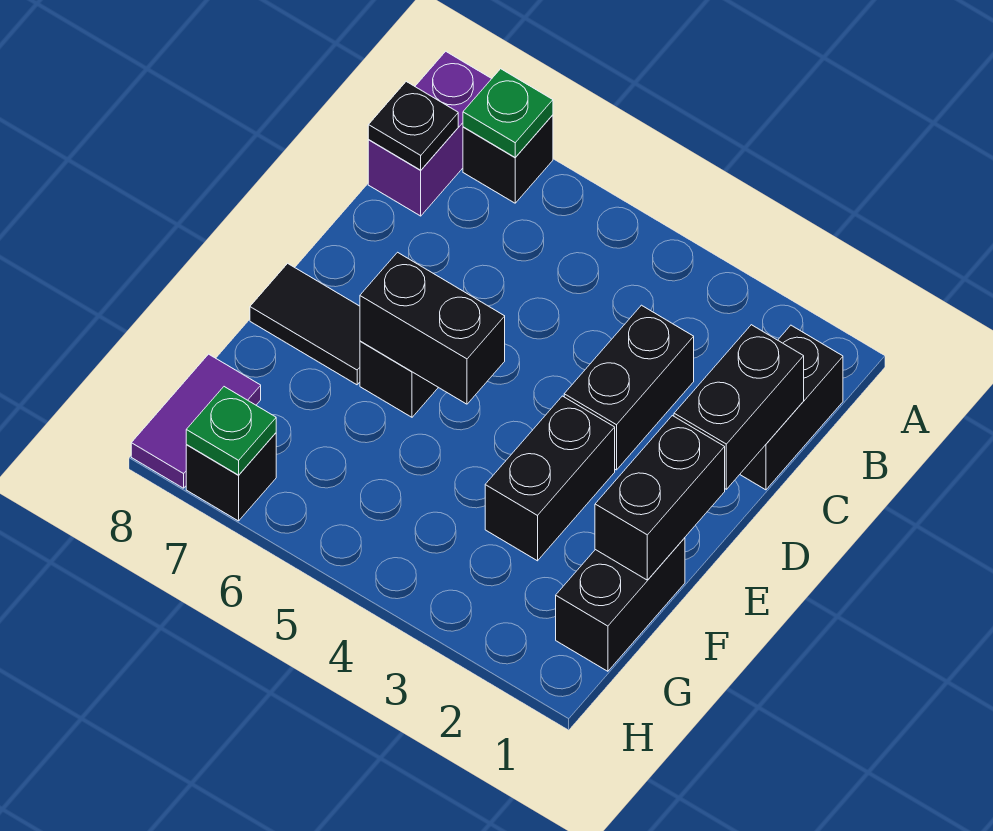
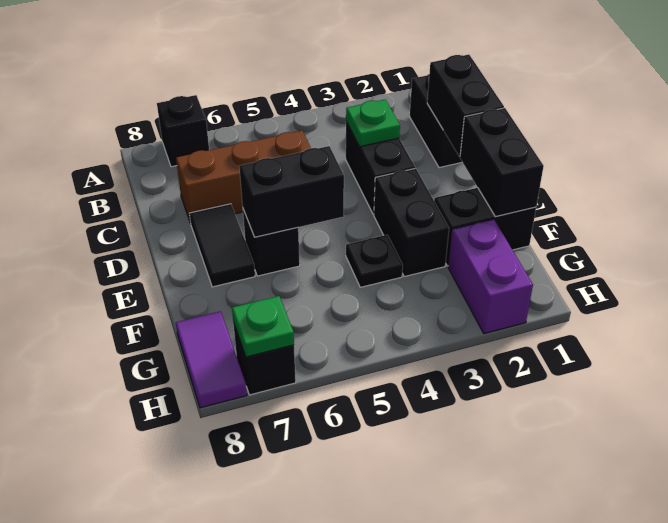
green plate A7 level 2 -> green plate C3 level 2
purple brick A8:B8 level 1 -> purple brick G2:H2 level 1
black plate B8 level 2 -> black plate F4 level 1
none -> brown brick C5:C7 level 1
black tile E7:E8 level 1 -> black tile D7:E7 level 1
black brick F1:G1 level 1 -> black brick F1:F2 level 1

